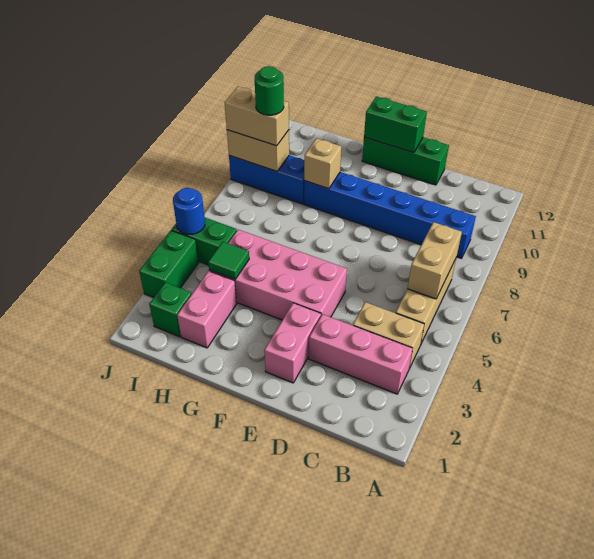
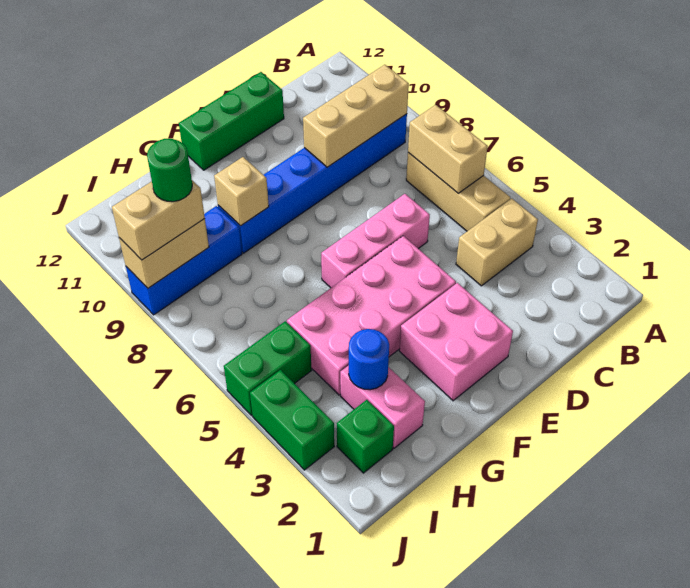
pink brick B3:D3 level 1 -> pink brick D6:F6 level 1
none -> tan brick B9:D9 level 2
pink brick E2:E3 level 1 -> pink brick E2:F3 level 1
green brick E12:F12 level 2 -> none
green tile H4 level 2 -> none
blue round brick J5 level 2 -> blue round brick H3 level 2

